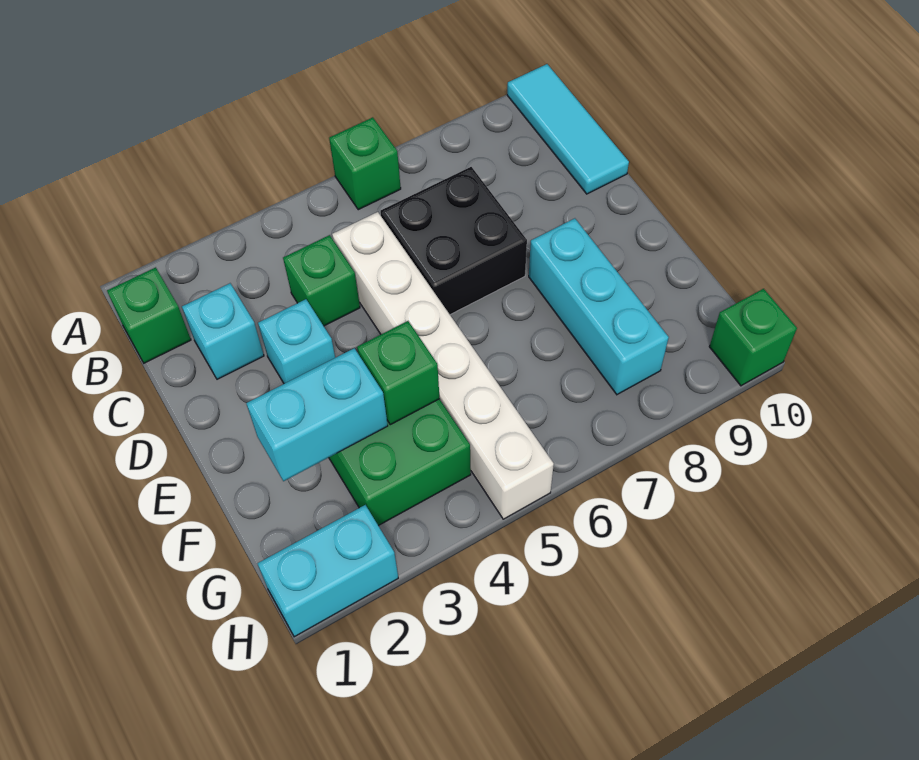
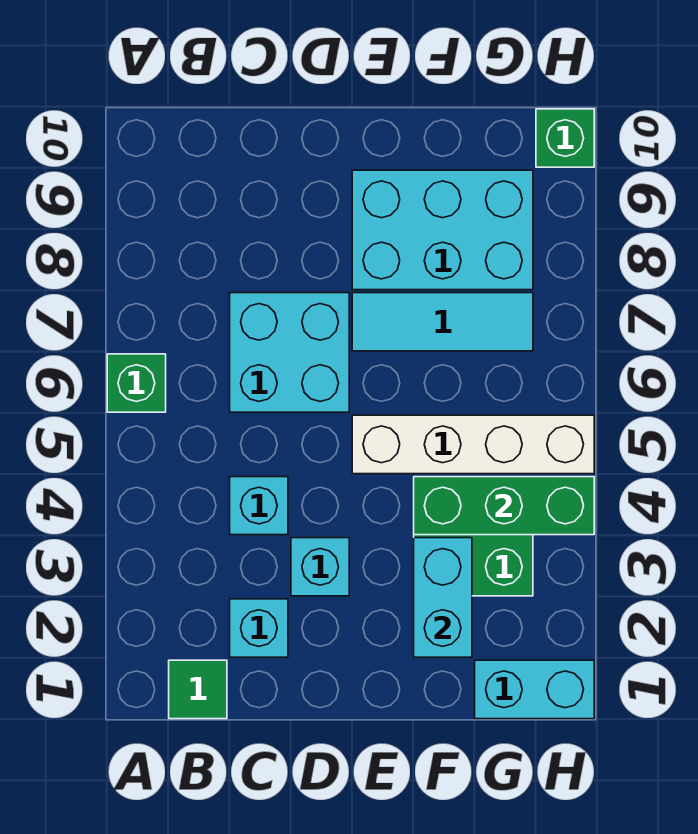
cyan tile A10:C10 level 1 -> cyan tile E7:G7 level 1
green brick B1 level 1 -> green tile B1 level 1
green brick C4 level 1 -> cyan brick C4 level 1
white brick C5:H5 level 1 -> white brick E5:H5 level 1
black brick C6:D7 level 1 -> cyan brick C6:D7 level 1
cyan brick E8:G8 level 1 -> cyan brick E8:G9 level 1
green brick F4 level 2 -> green brick F4:H4 level 2
cyan brick H1:H2 level 1 -> cyan brick G1:H1 level 1

